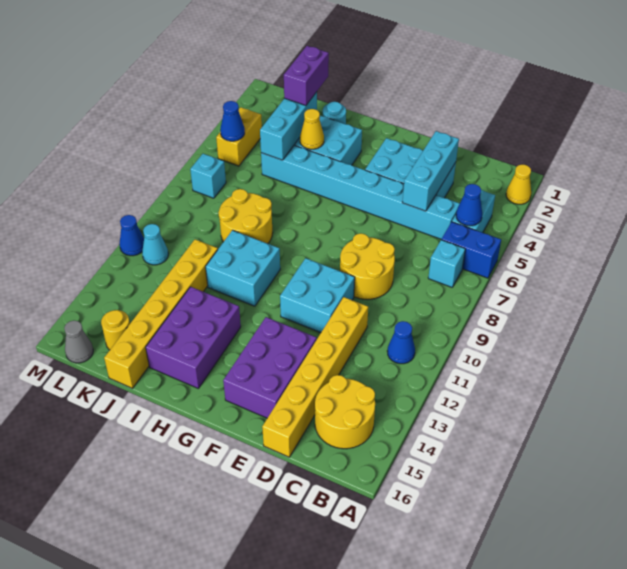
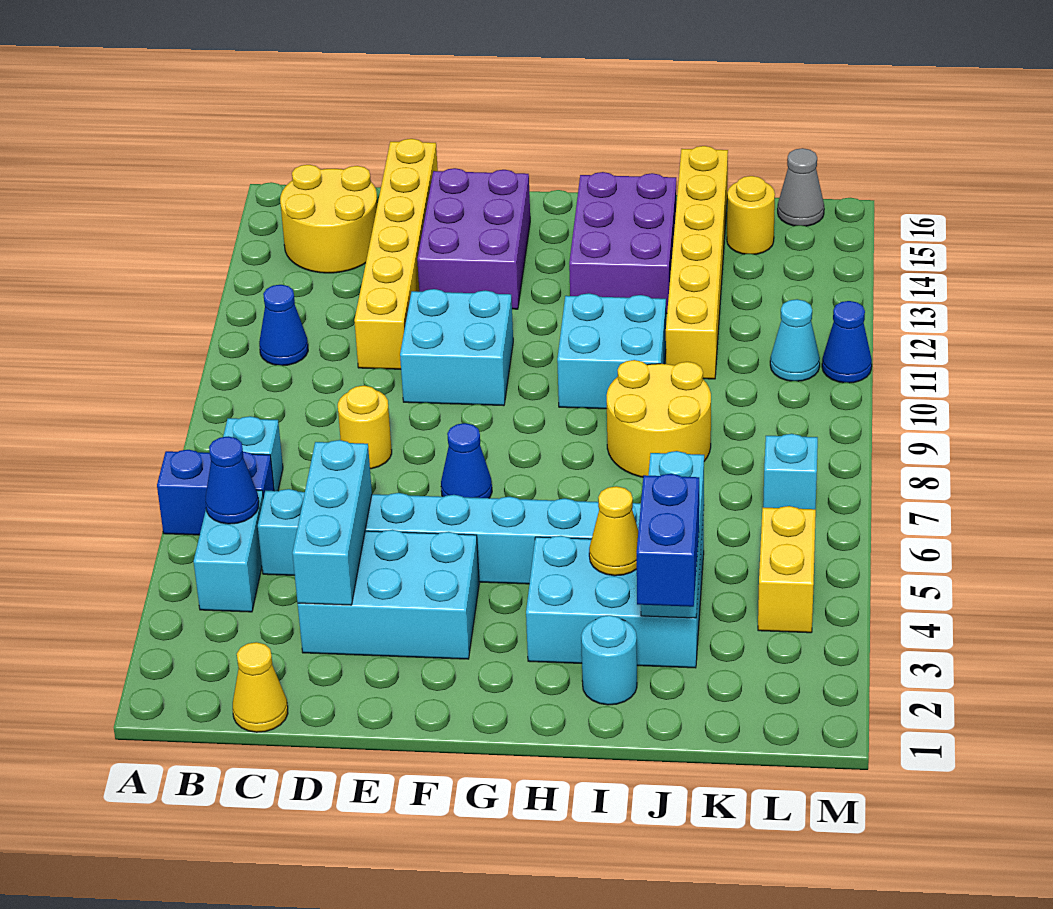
yellow cone A2 level 1 -> yellow cone C1 level 1
yellow round brick D8:E9 level 1 -> yellow round brick D8 level 1
purple brick J2:J3 level 3 -> blue brick J2:J3 level 3
blue cone L5 level 2 -> blue cone F7 level 1

